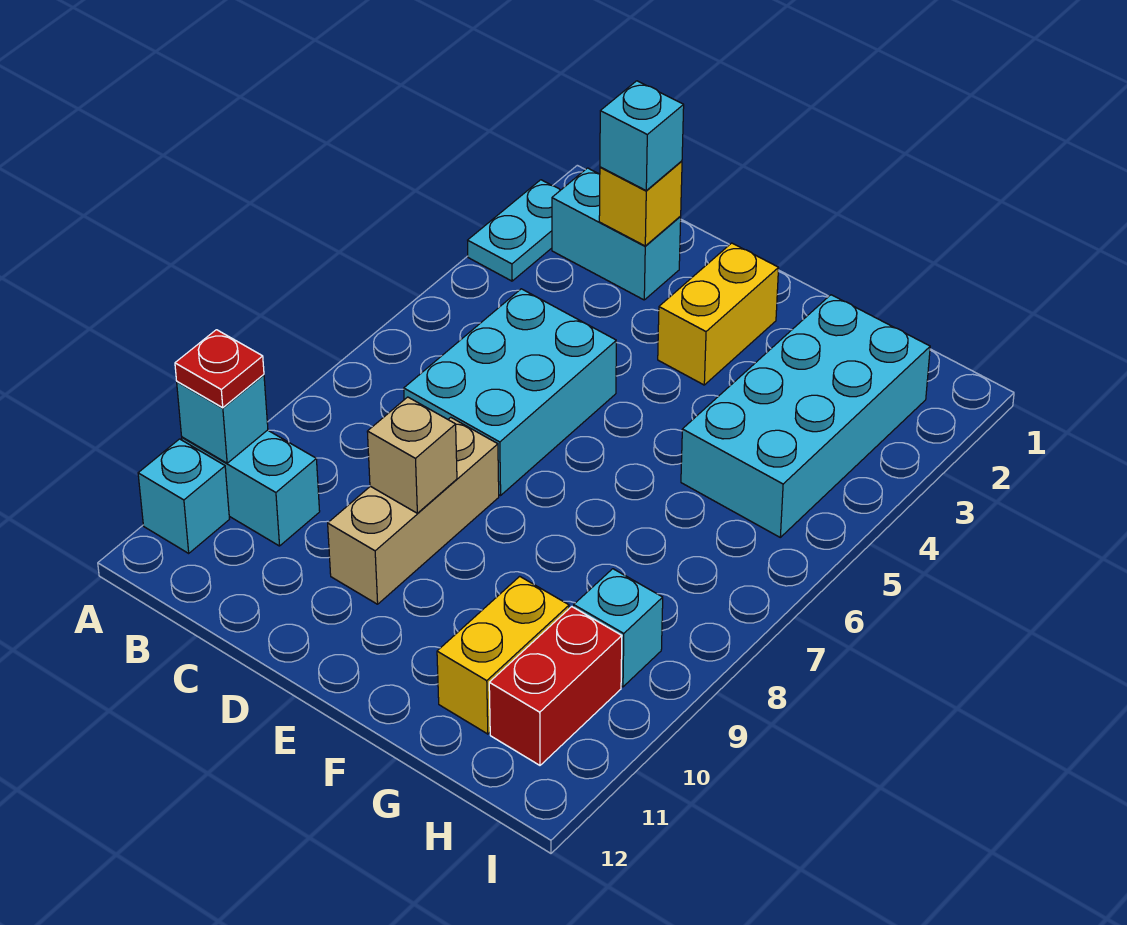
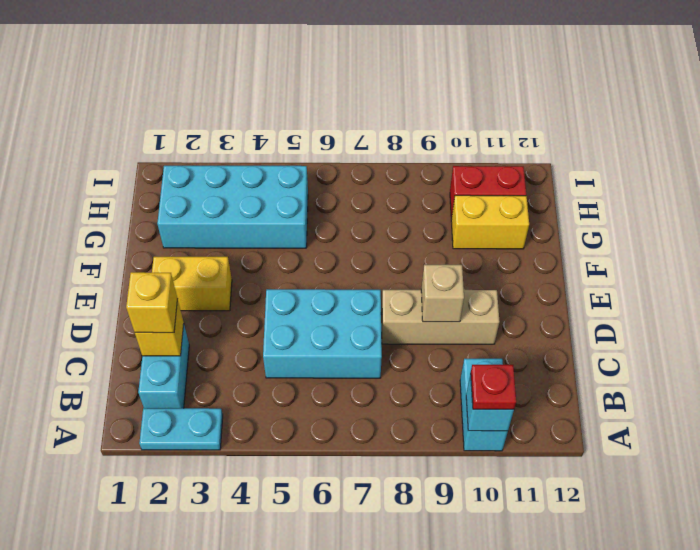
cyan brick A11 level 1 -> none
cyan brick C2 level 3 -> yellow brick C2 level 3
cyan brick H9 level 1 -> none

